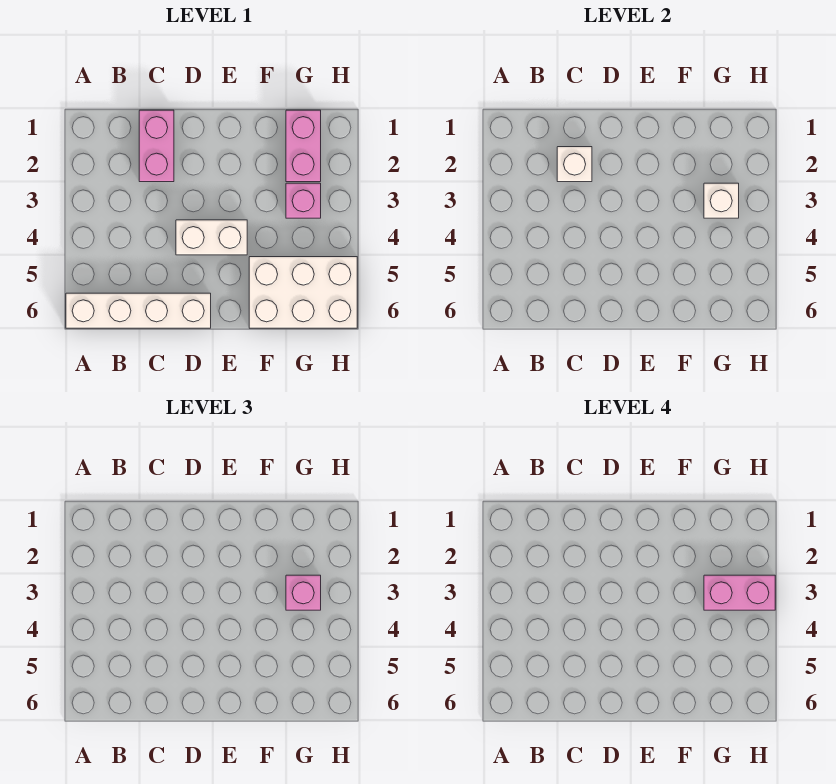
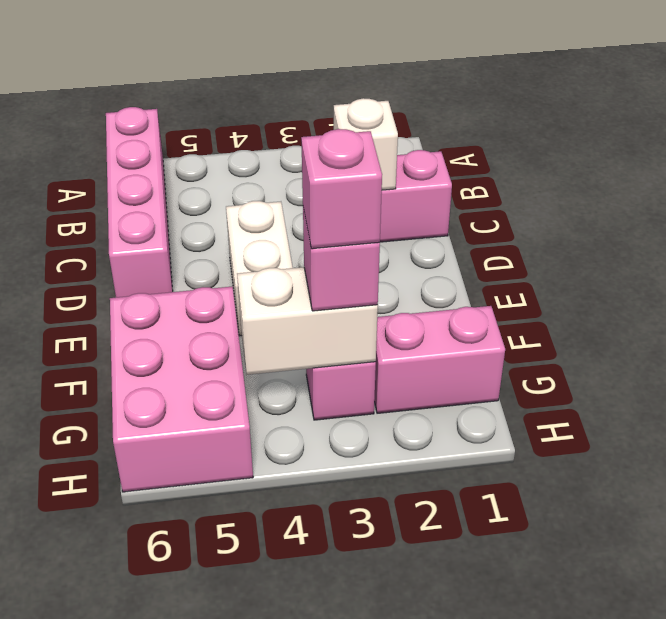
white brick A6:D6 level 1 -> pink brick A6:D6 level 1
white brick F5:H6 level 1 -> pink brick F5:H6 level 1
white brick G3 level 2 -> white brick G3:G4 level 2
pink brick G3:H3 level 4 -> pink brick G3 level 4

